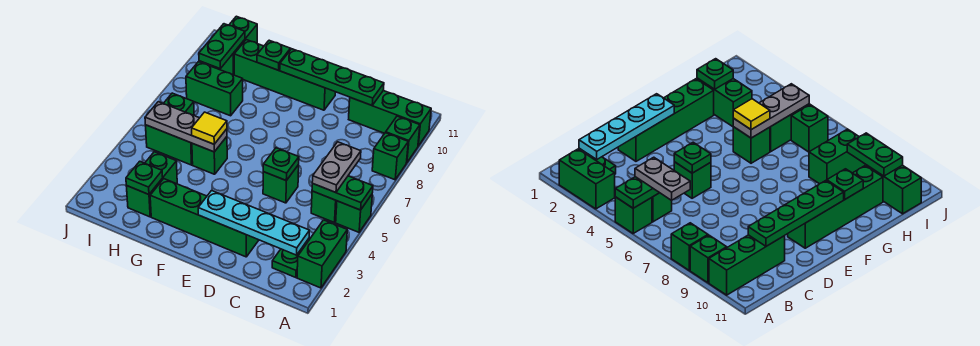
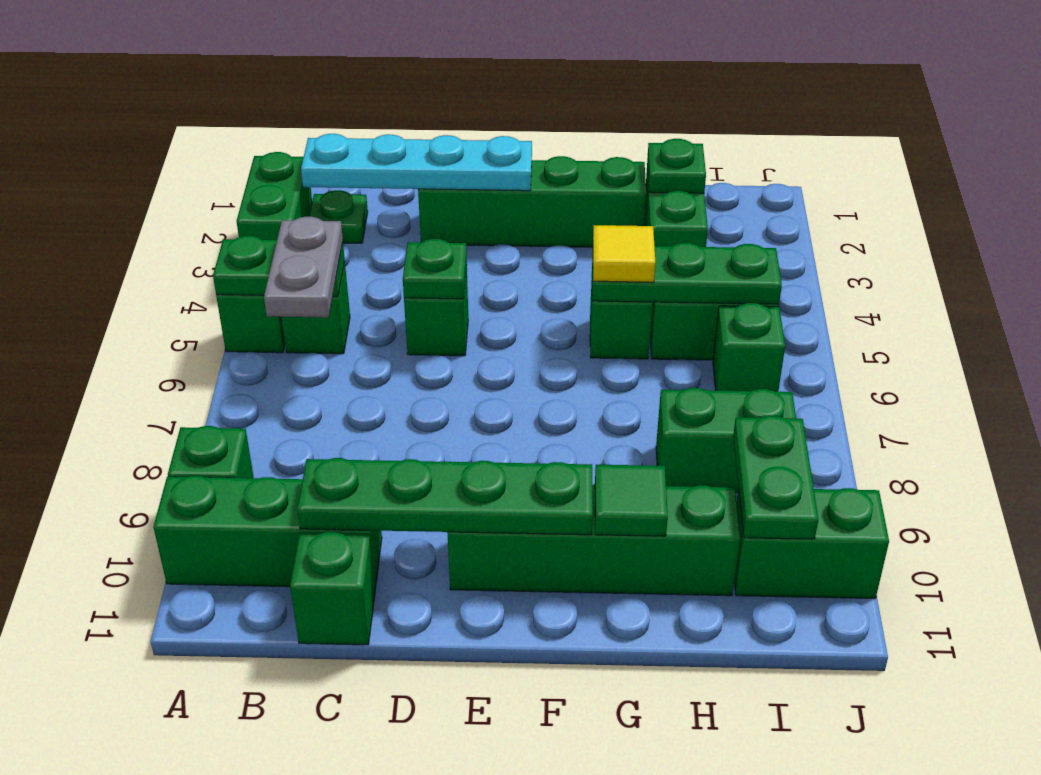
green brick A8 level 1 -> green brick C11 level 1
grey plate G5:I5 level 2 -> green plate G5:I5 level 2
green plate G10 level 2 -> green tile G10 level 2
green brick I10:I11 level 1 -> green brick I10:J10 level 1

